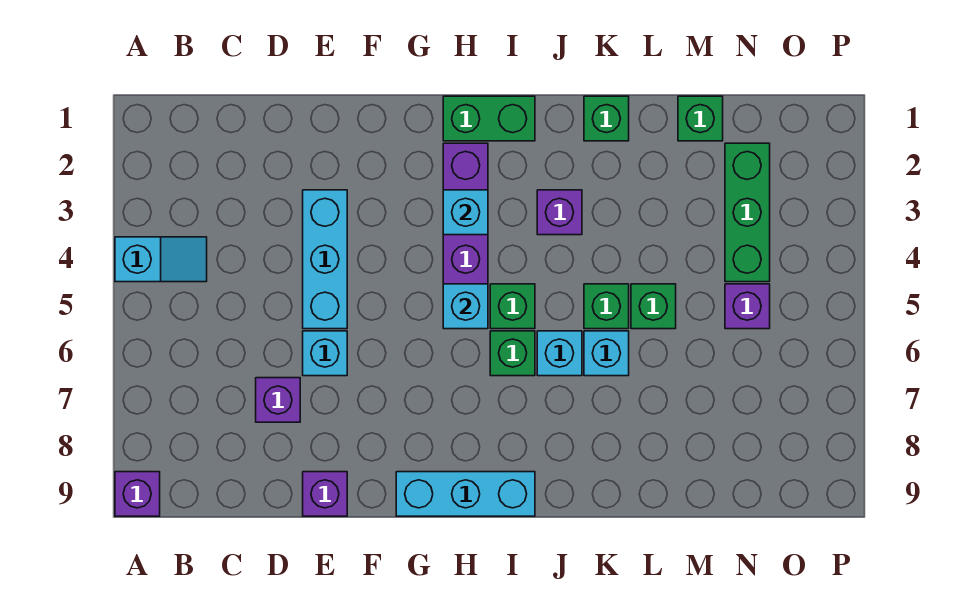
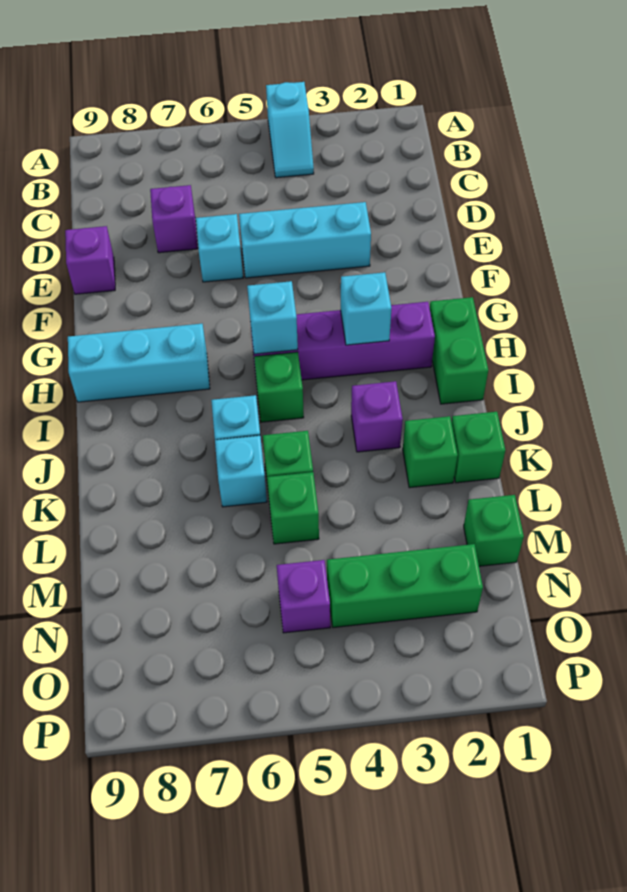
purple brick A9 level 1 -> none
cyan brick G9:I9 level 1 -> cyan brick H7:H9 level 1
green brick I6 level 1 -> green brick K2 level 1

